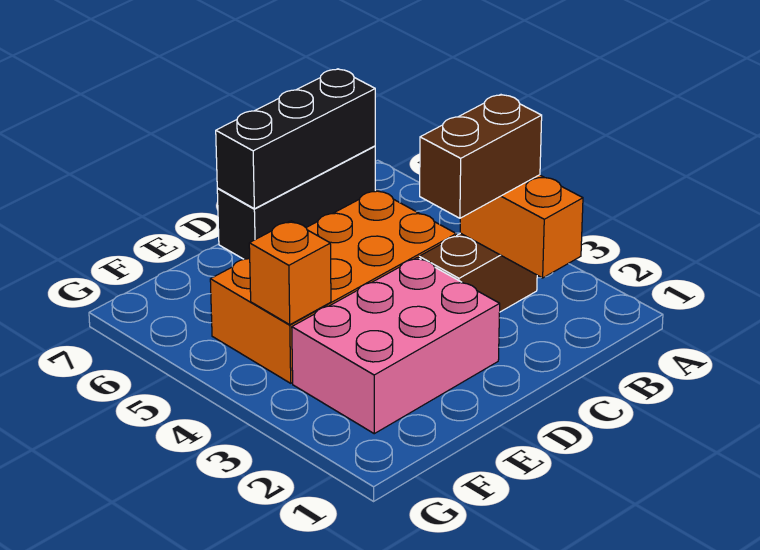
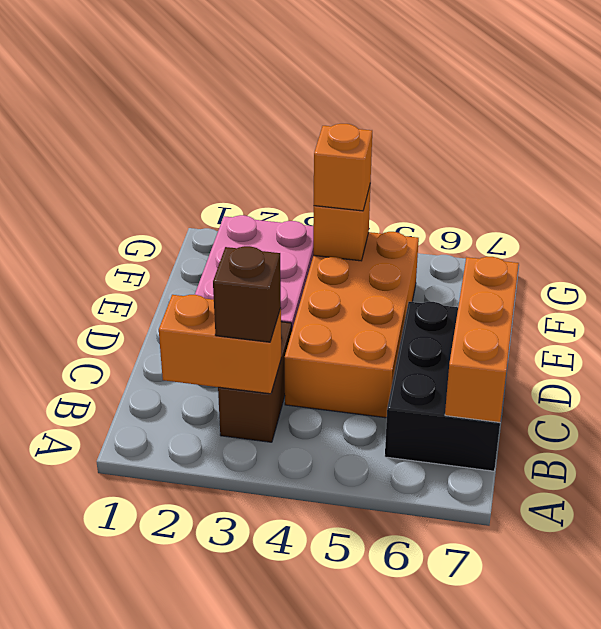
brown brick B3:C3 level 3 -> brown brick B3 level 3
black brick B7:D7 level 1 -> black brick B6:D7 level 1
black brick B7:D7 level 2 -> orange brick B7:D7 level 2
none -> orange brick F4 level 3

